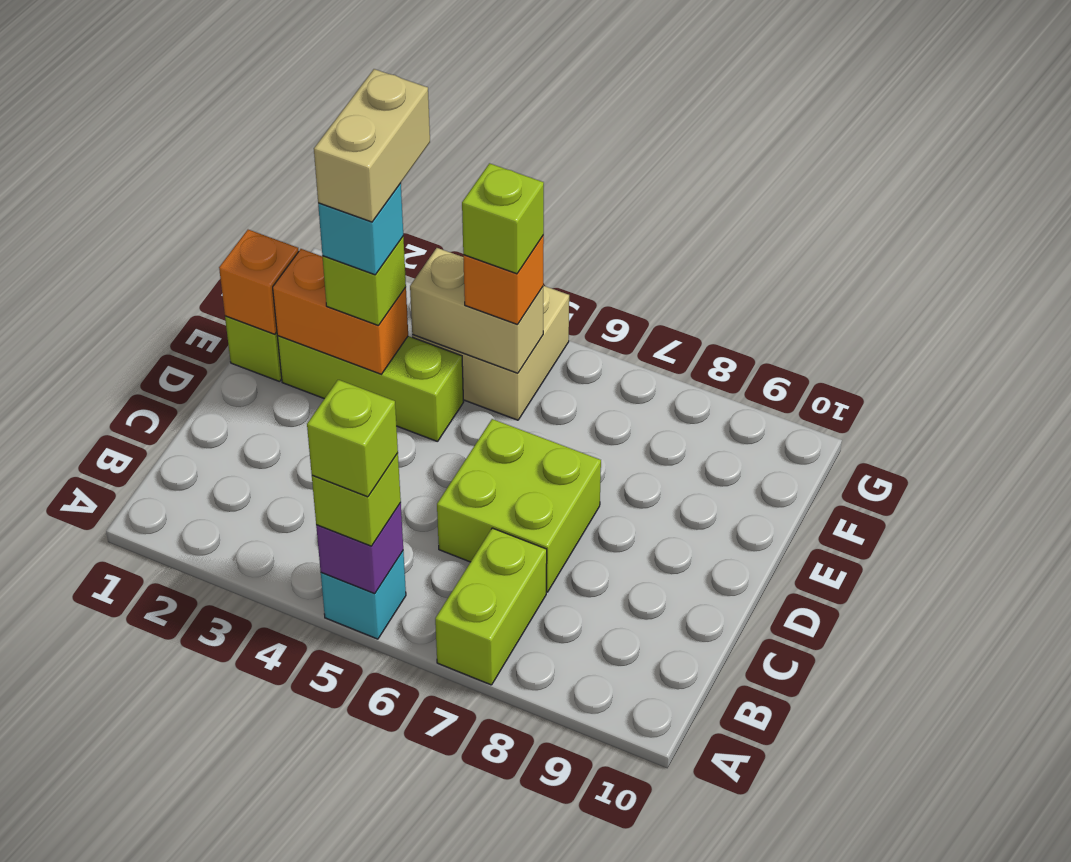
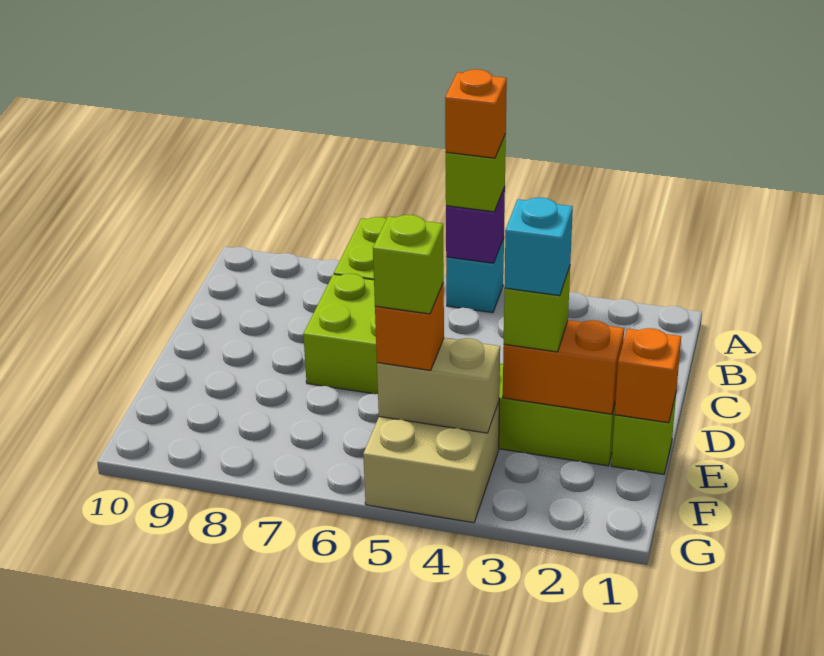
lime brick A5 level 4 -> orange brick A5 level 4
tan brick E3:F3 level 5 -> none

